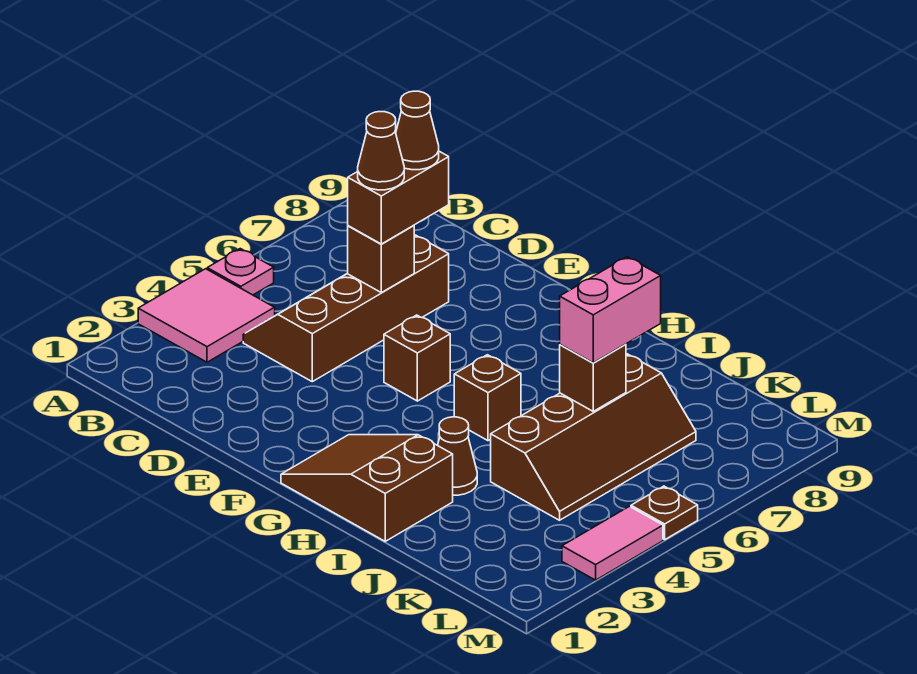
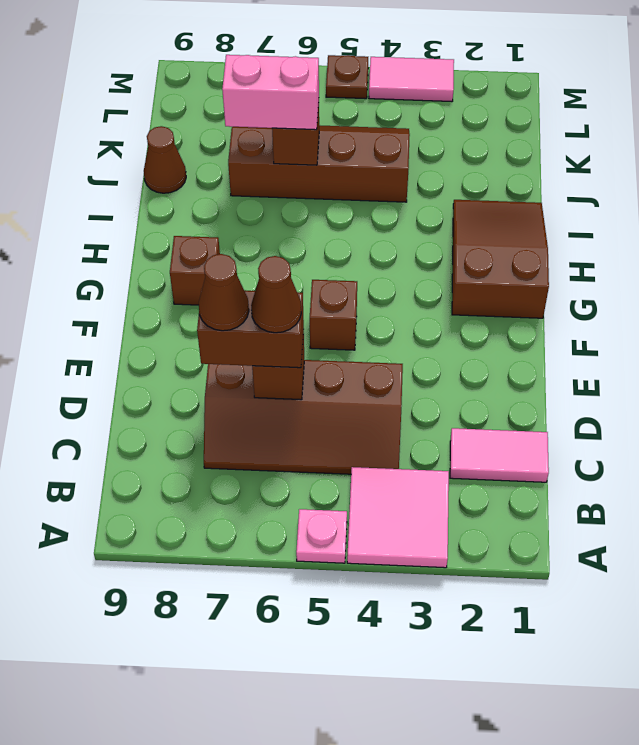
none -> pink tile C1:C2 level 1
brown slope G1:I2 level 1 top I -> brown slope G1:I2 level 1 top G
brown brick H5 level 1 -> brown brick G8 level 1
brown cone I3 level 1 -> brown cone J9 level 1

